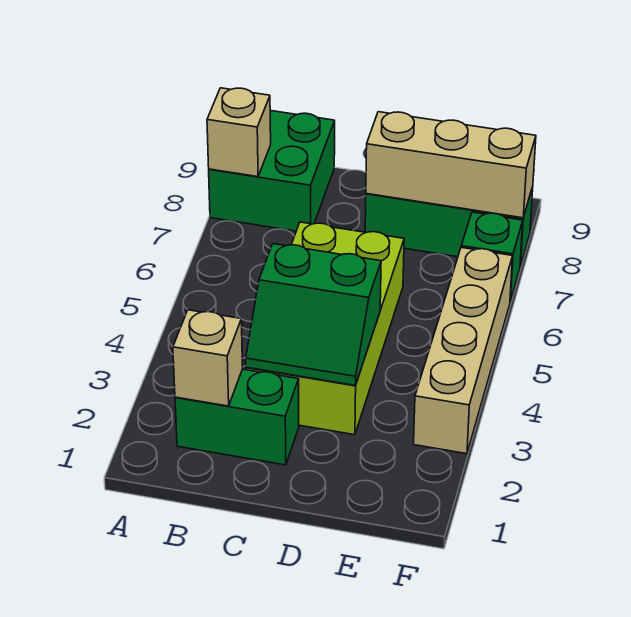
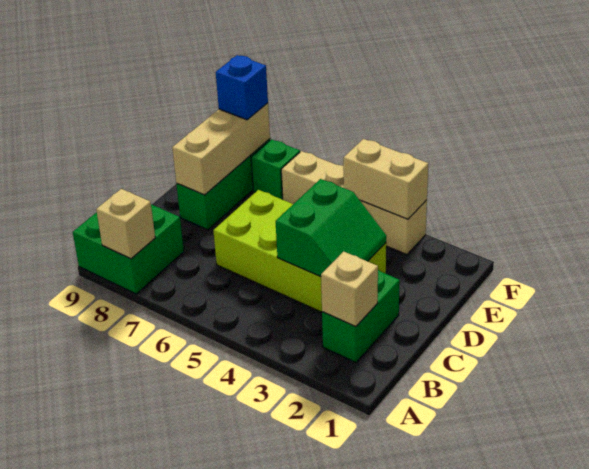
none -> tan brick F3:F4 level 2
none -> blue brick F8 level 3

